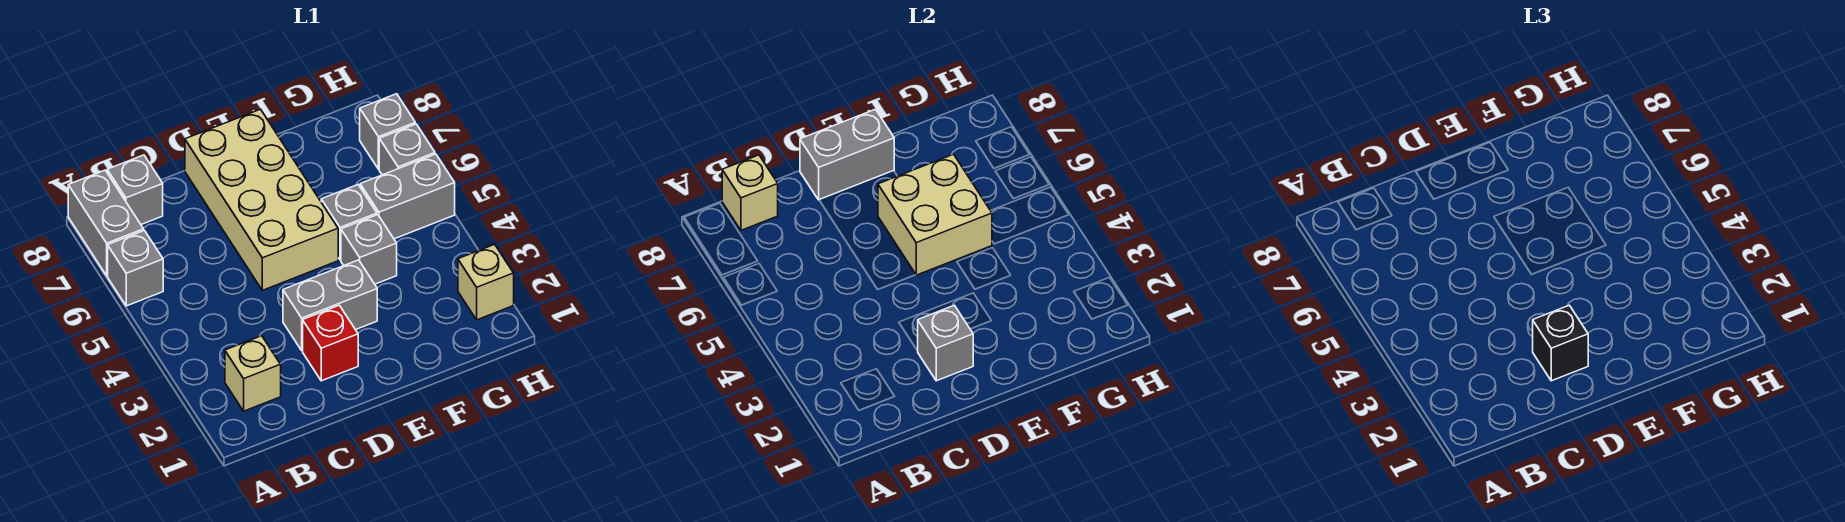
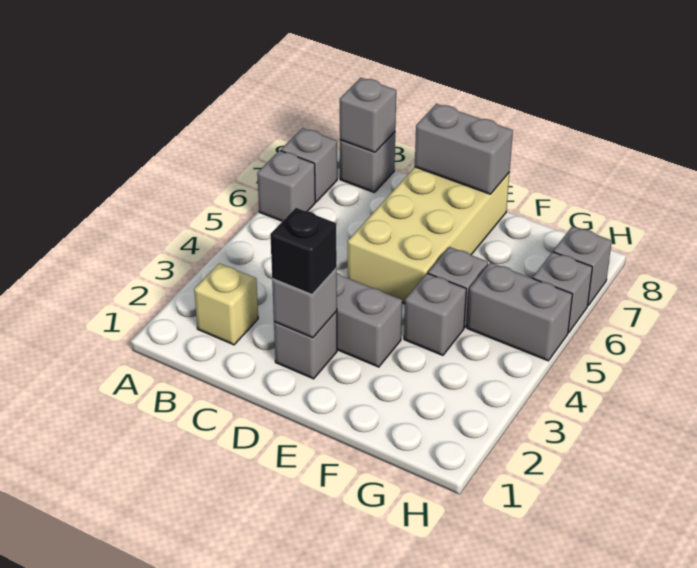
grey brick A7:A8 level 1 -> grey brick A7 level 1
tan brick B8 level 2 -> grey brick B8 level 2
red brick D2 level 1 -> grey brick D2 level 1
tan brick E5:F6 level 2 -> none
tan brick H2 level 1 -> none

